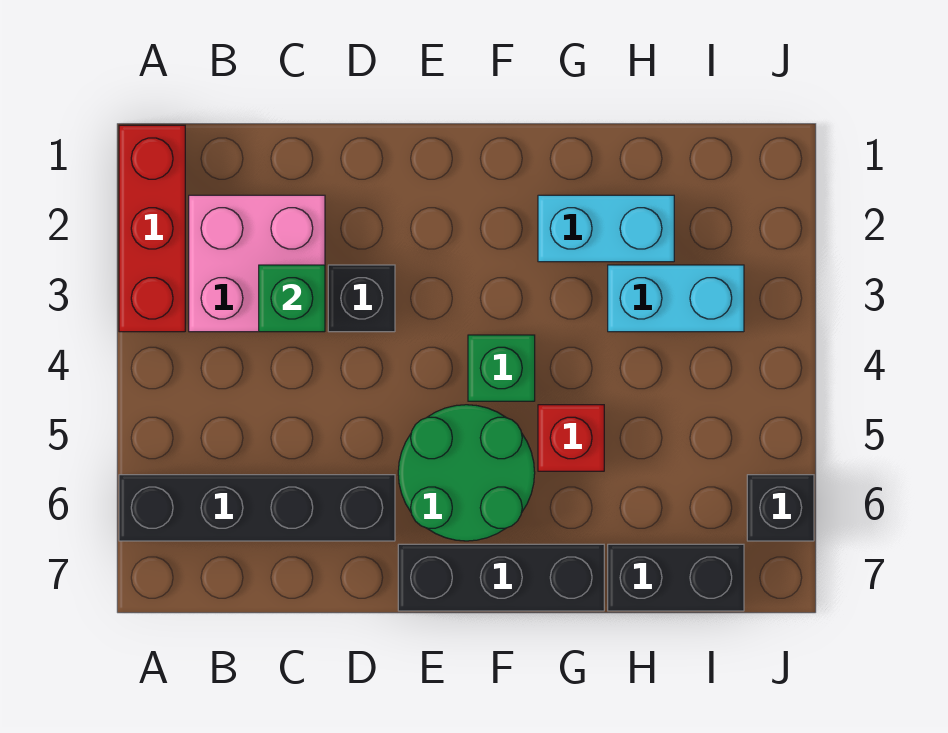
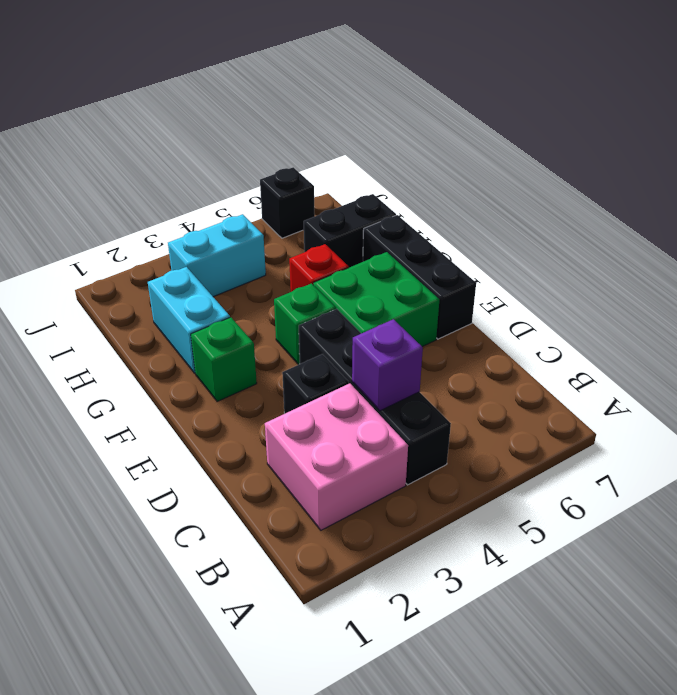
red brick A1:A3 level 1 -> none
black brick A6:D6 level 1 -> black brick B4:E4 level 1
green brick C3 level 2 -> green brick F2 level 1
none -> purple brick C4 level 2
green round brick E5:F6 level 1 -> green brick E5:F6 level 1
cyan brick H3:I3 level 1 -> cyan brick I3:I4 level 1
black brick H7:I7 level 1 -> black brick H6:H7 level 1

